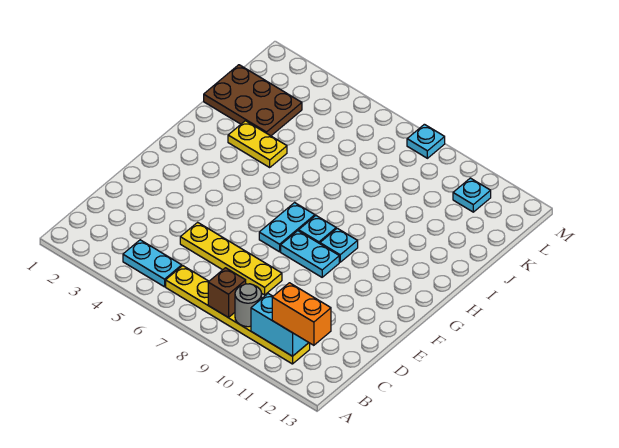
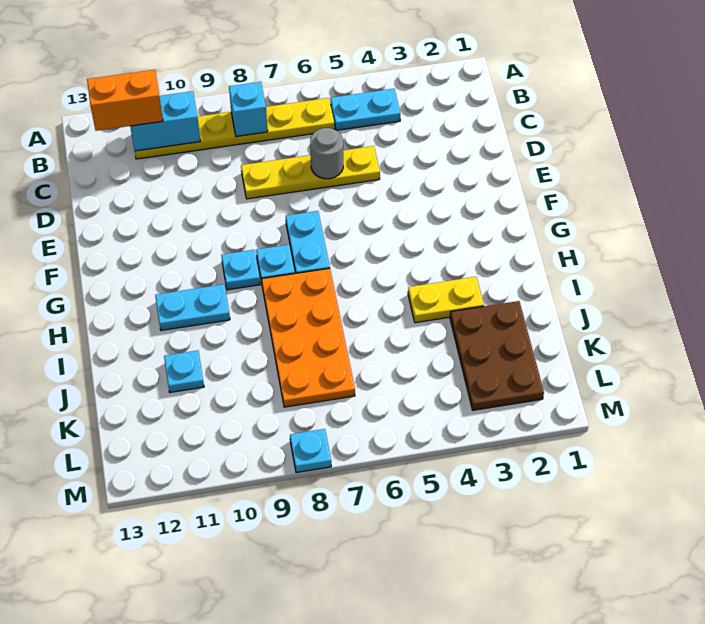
brown brick B8 level 2 -> cyan brick B8 level 2
grey round brick B9 level 2 -> grey round brick D6 level 2
cyan plate F8:F9 level 1 -> cyan plate H10:H11 level 1
none -> orange plate H7:K8 level 1
brown plate J1:K3 level 1 -> brown plate J2:L3 level 1
cyan plate L11 level 1 -> cyan plate J11 level 1

